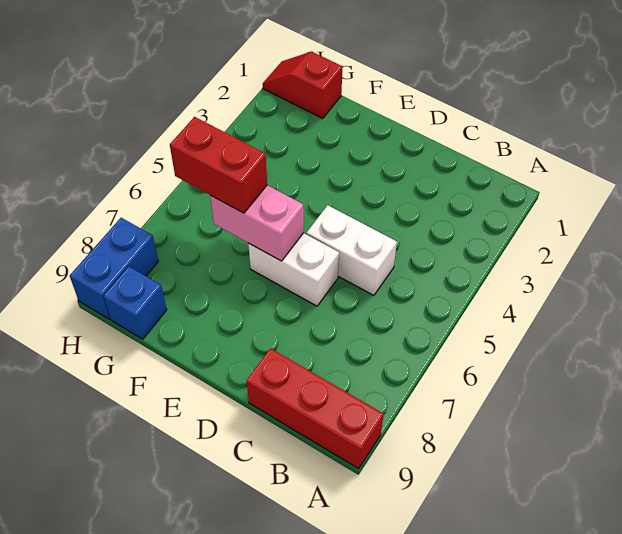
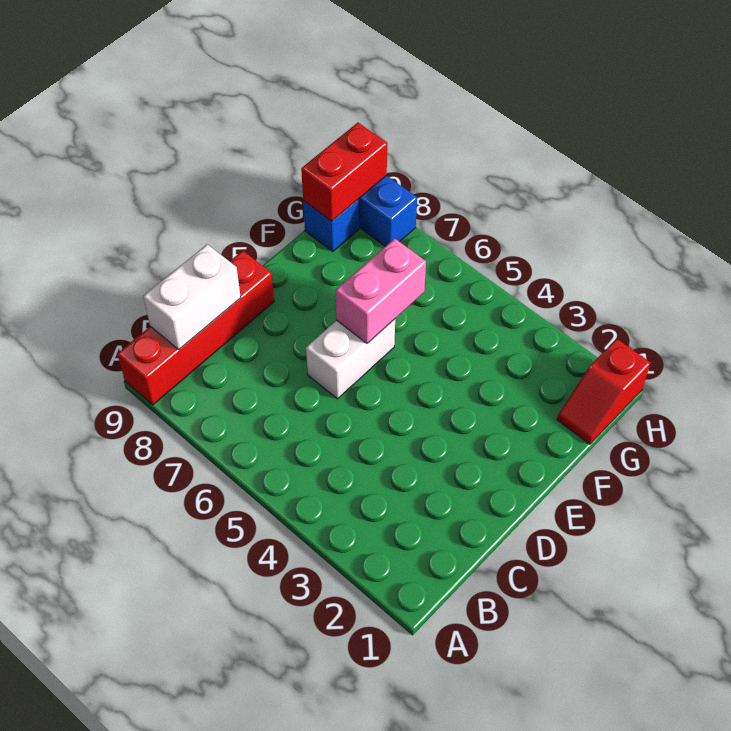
red brick A9:C9 level 1 -> red brick A9:D9 level 1
white brick C5:D5 level 1 -> white brick B9:C9 level 2
red brick F6:G6 level 3 -> red brick G9:H9 level 2
red slope G1:H1 level 1 top G -> red slope G1:H1 level 1 top H

